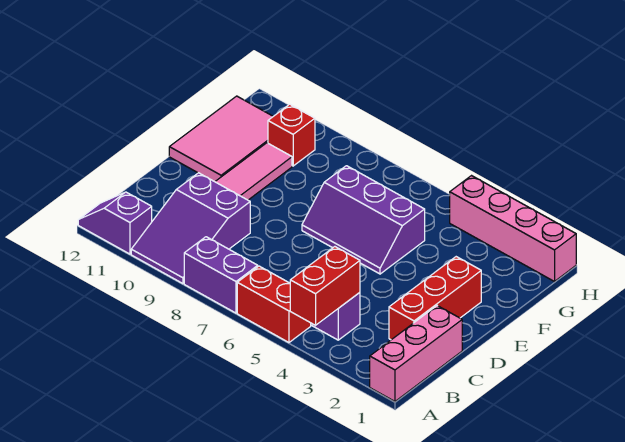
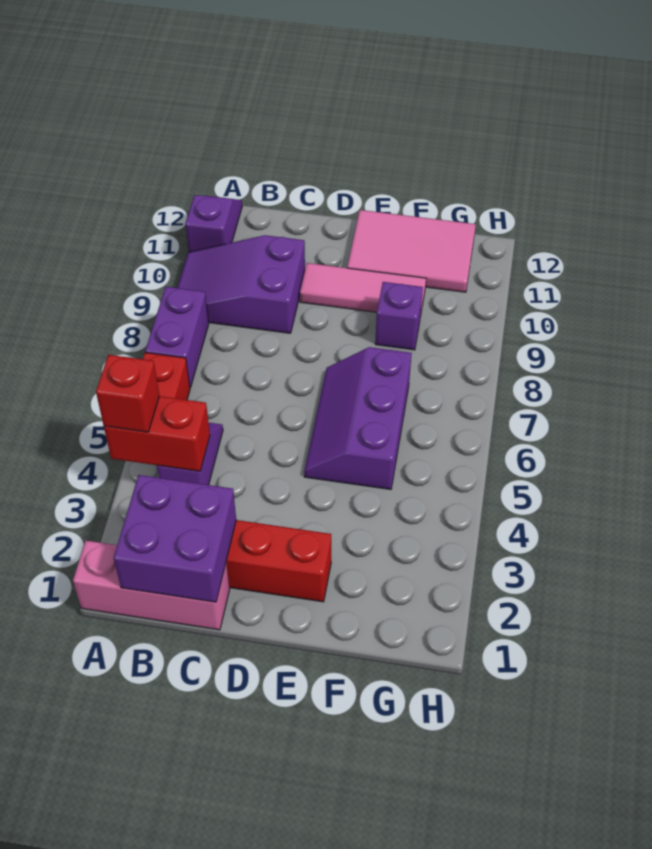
none -> purple brick B1:C2 level 2
none -> purple brick F9 level 1
red brick G10 level 1 -> red brick A4 level 3
pink brick H1:H4 level 1 -> none

